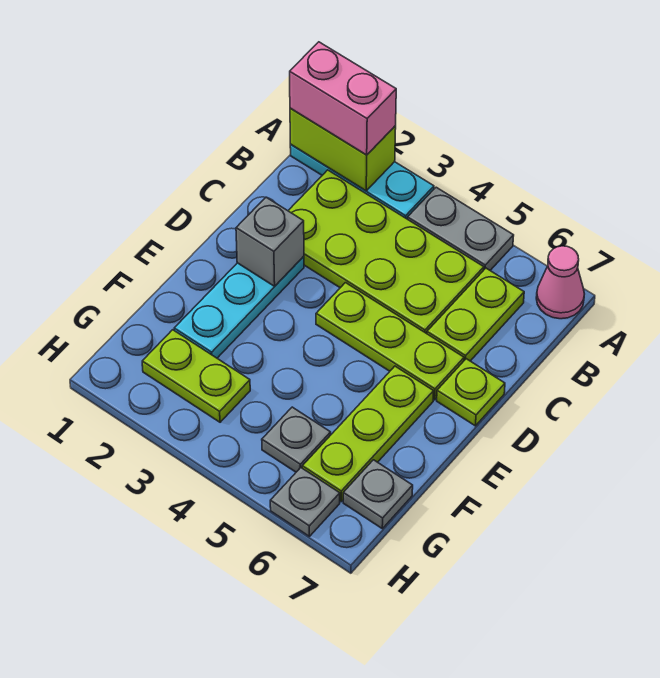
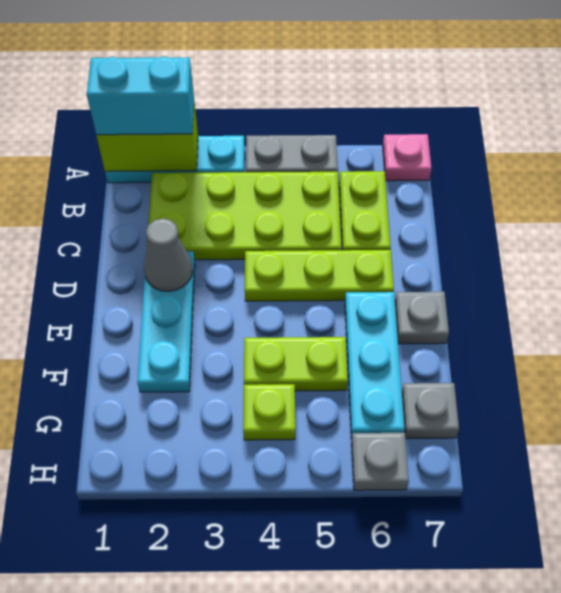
pink brick A1:A2 level 3 -> cyan brick A1:A2 level 3
pink cone A7 level 1 -> pink plate A7 level 1
grey brick D2 level 2 -> grey cone D2 level 2
lime plate D7 level 1 -> lime plate G4 level 1
lime plate E6:G6 level 1 -> cyan plate E6:G6 level 1
lime plate G2:G3 level 1 -> lime plate F4:F5 level 1
grey plate G5 level 1 -> grey plate E7 level 1

